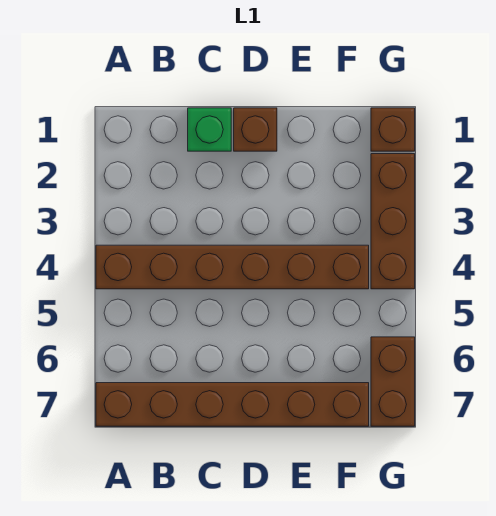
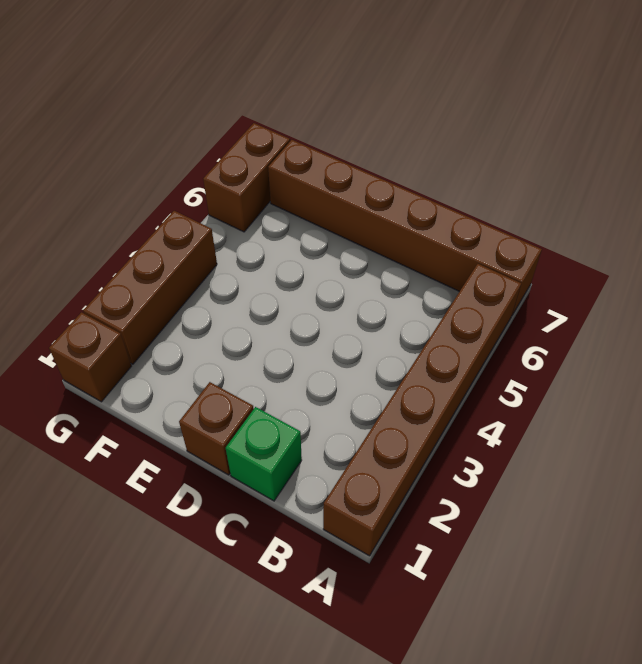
brown brick A4:F4 level 1 -> brown brick A1:A6 level 1

